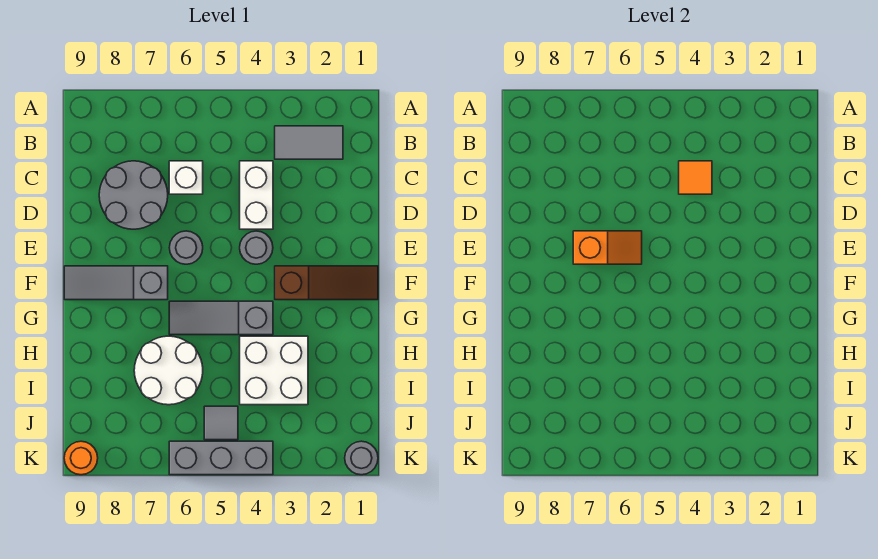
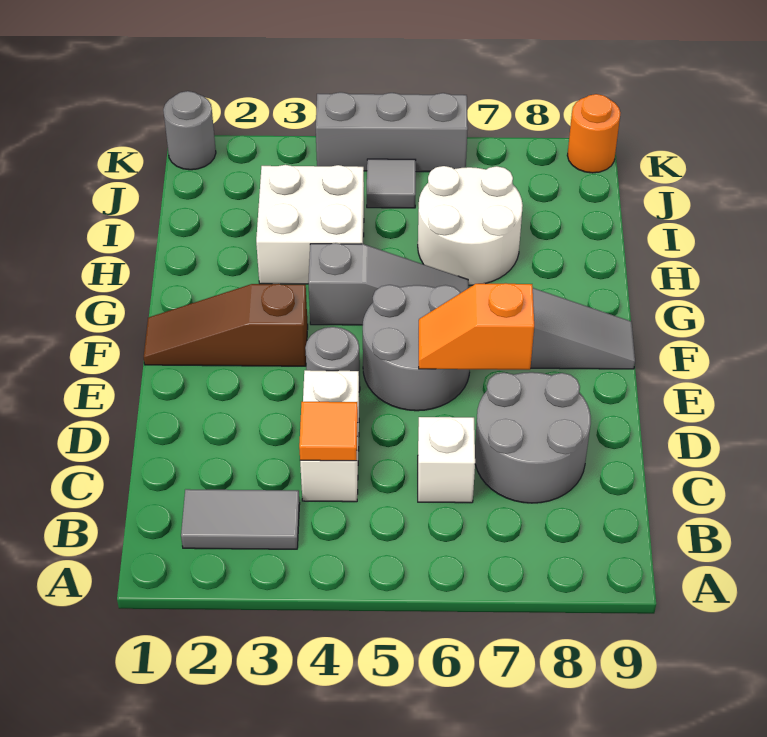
grey round brick E6 level 1 -> grey round brick E5:F6 level 1

